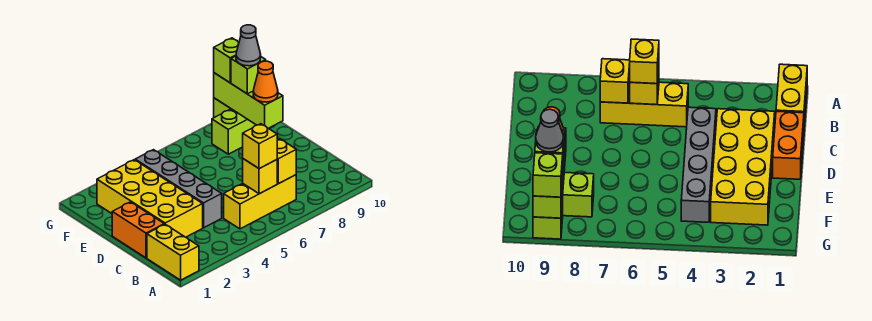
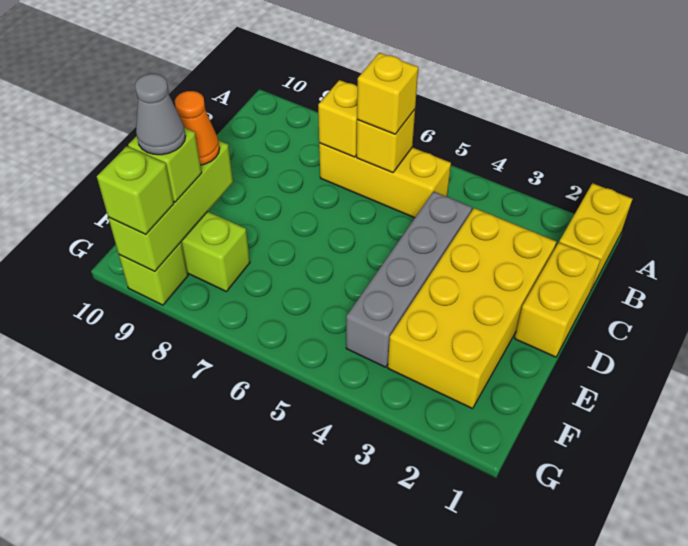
orange brick C1:D1 level 1 -> yellow brick C1:D1 level 1

